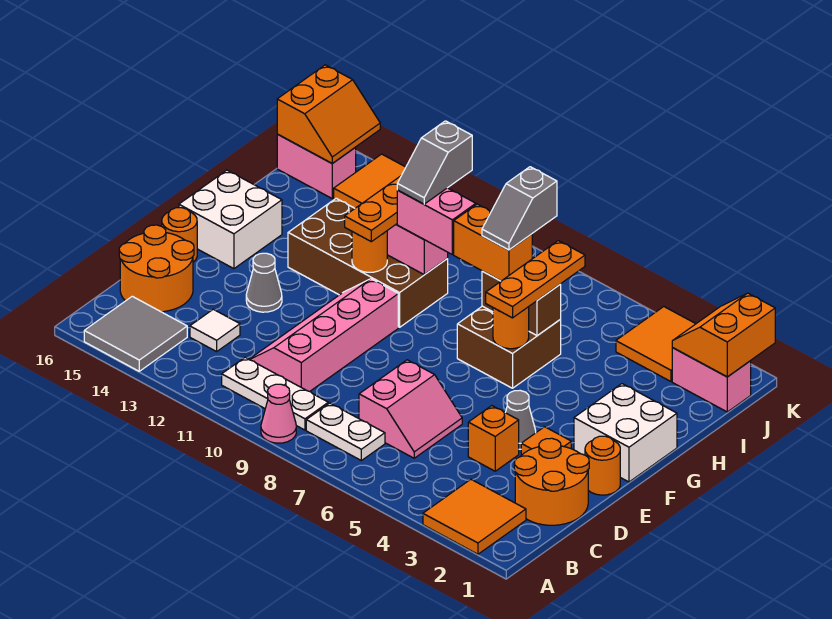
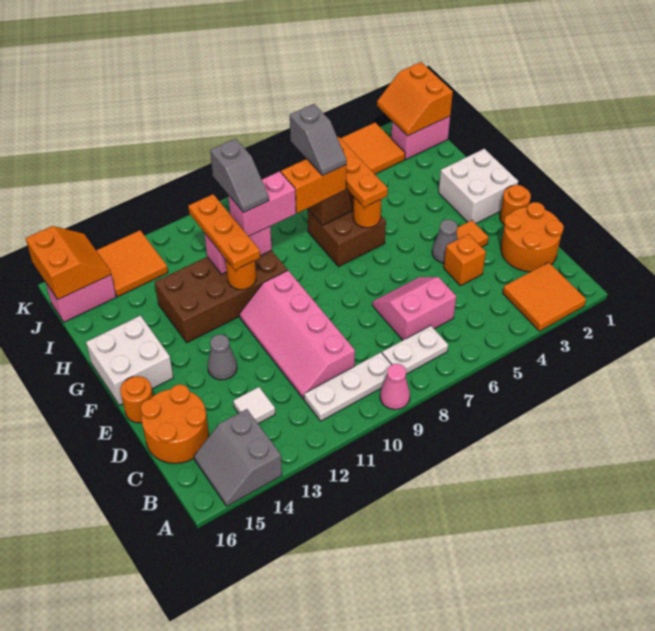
grey tile A14:B15 level 1 -> grey slope A14:B15 level 1 top 14
pink slope C6:D7 level 1 top 7 -> pink slope C6:D7 level 1 top C

